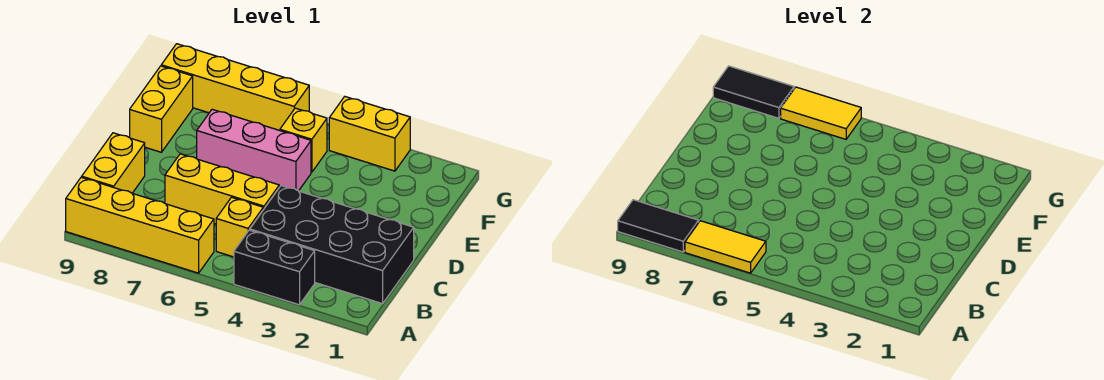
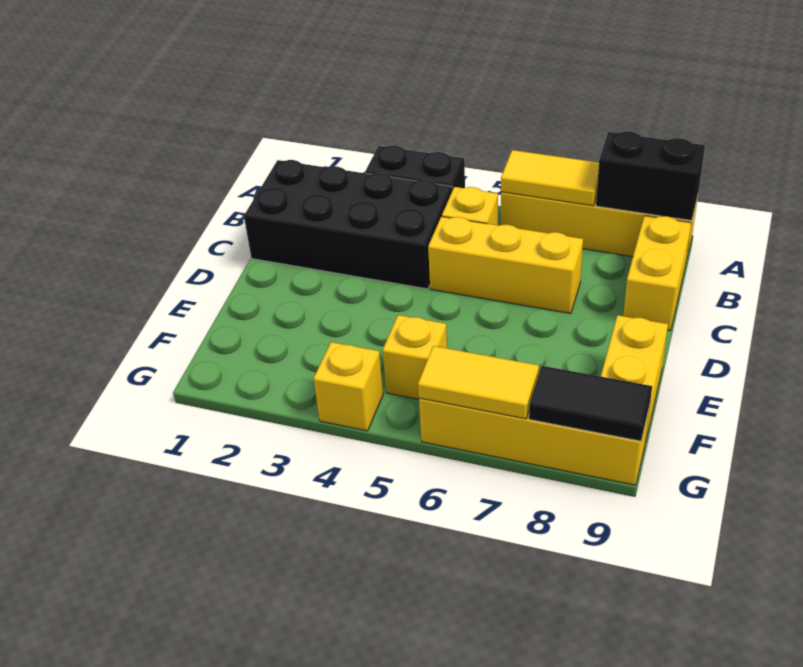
black tile A8:A9 level 2 -> black brick A8:A9 level 2
pink brick E5:E7 level 1 -> none
yellow brick G3:G4 level 1 -> yellow brick G4 level 1

